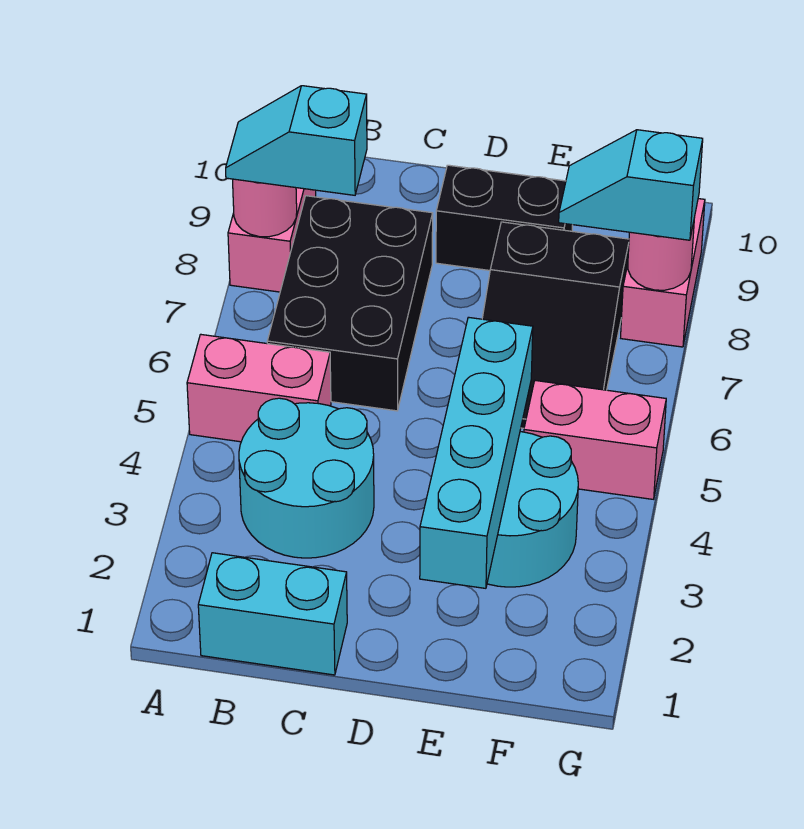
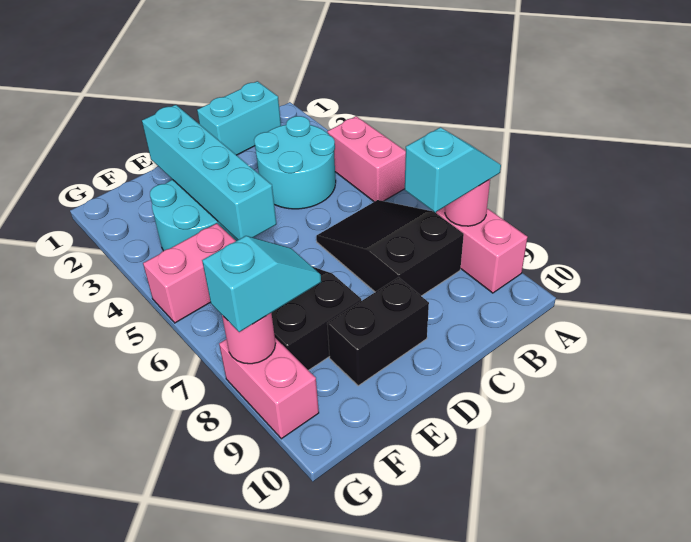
pink brick A5:B5 level 1 -> pink brick A4:A5 level 1
black brick B6:C8 level 1 -> black slope B6:C8 level 1 top 8

